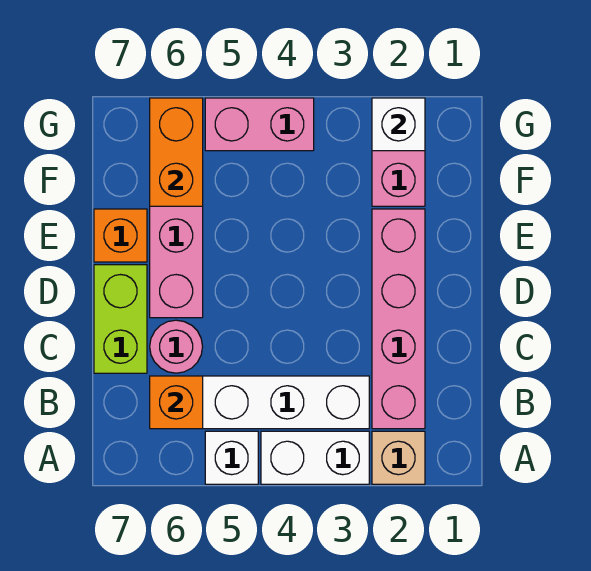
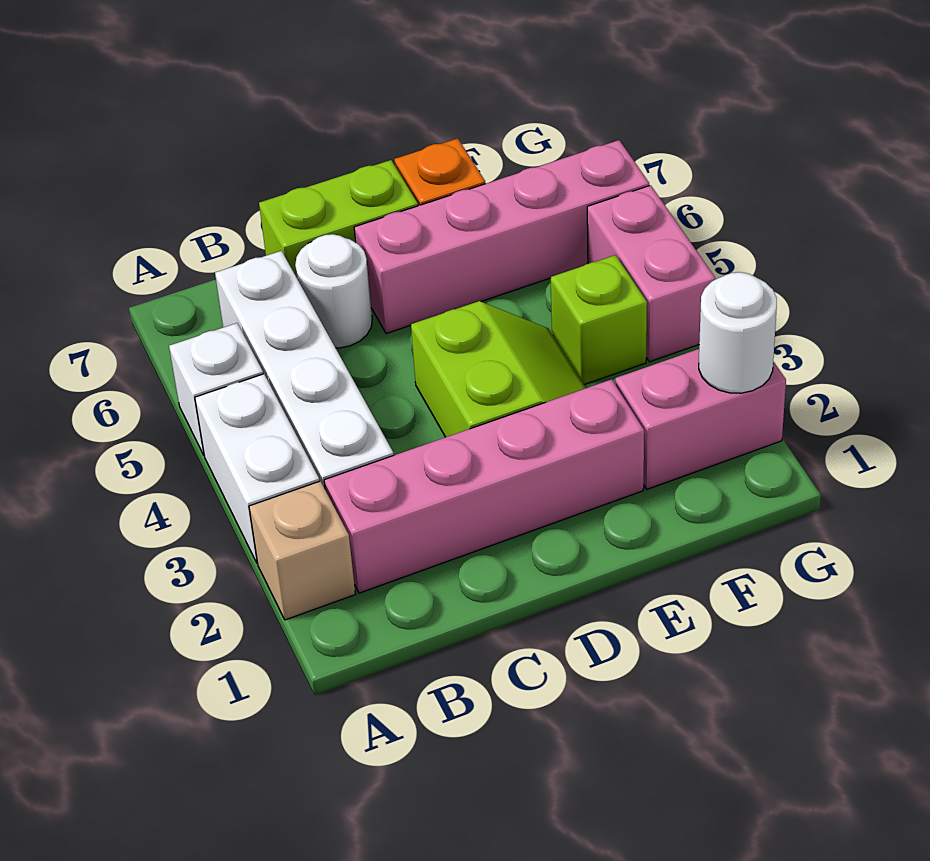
orange brick B6 level 2 -> none
pink round brick C6 level 1 -> white round brick C6 level 1
none -> lime slope D3:E4 level 1 top D
none -> lime brick F4 level 1
orange brick F6:G6 level 2 -> none
white brick G2 level 2 -> white round brick G2 level 2

